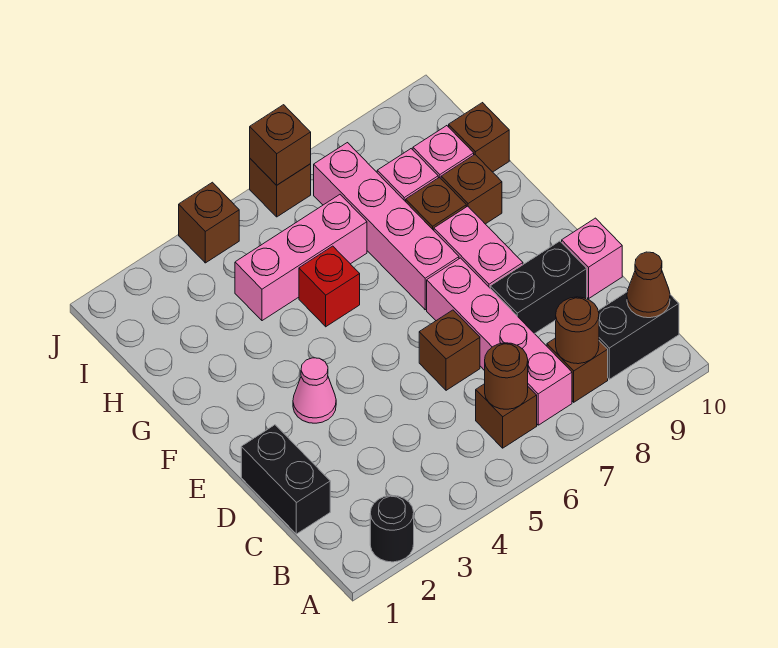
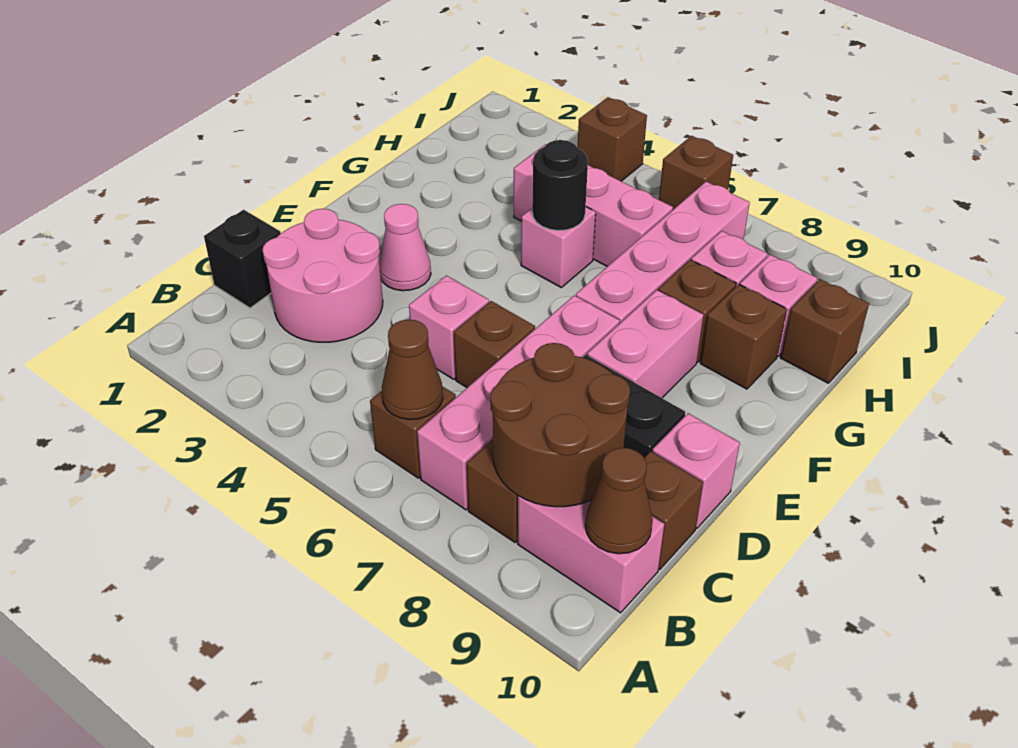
black round brick A2 level 1 -> black round brick G5 level 2
brown round brick B6 level 2 -> brown cone B6 level 2
brown round brick B8 level 2 -> brown round brick B8:C9 level 2
black brick B9:B10 level 1 -> pink brick B9:B10 level 1
black brick C1:D1 level 1 -> black brick C1 level 1
none -> pink round brick C2:D3 level 1
none -> pink brick D5 level 1
red brick G5 level 1 -> pink brick G5 level 1
brown brick J6 level 2 -> brown brick C10 level 1

